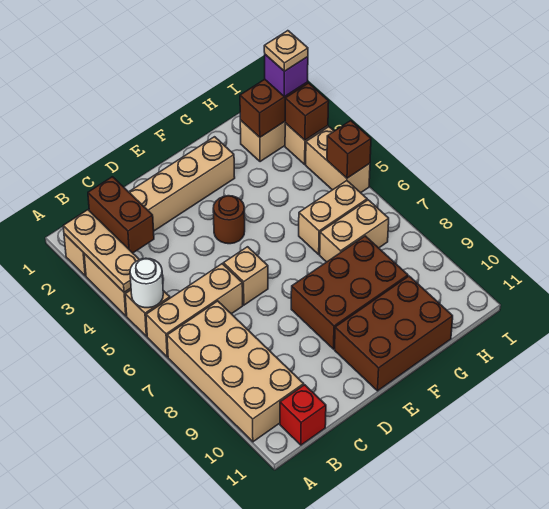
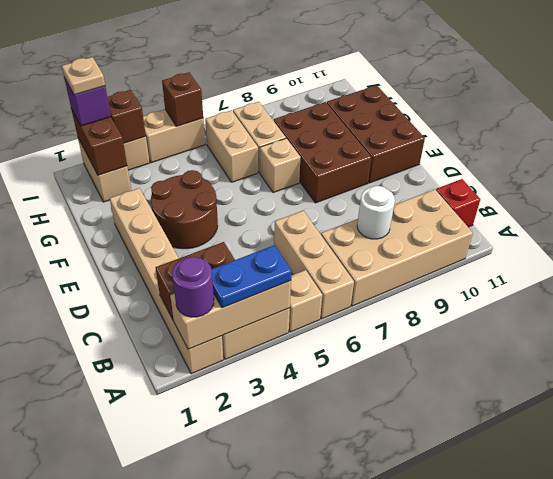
tan plate A2:A4 level 2 -> tan brick A2:A4 level 2
none -> purple round brick A2 level 3
none -> blue plate A3:A4 level 3
white round brick A5 level 2 -> white round brick B8 level 2
tan brick D6 level 1 -> tan brick F7 level 1
brown round brick E4 level 1 -> brown round brick E3:F4 level 1

